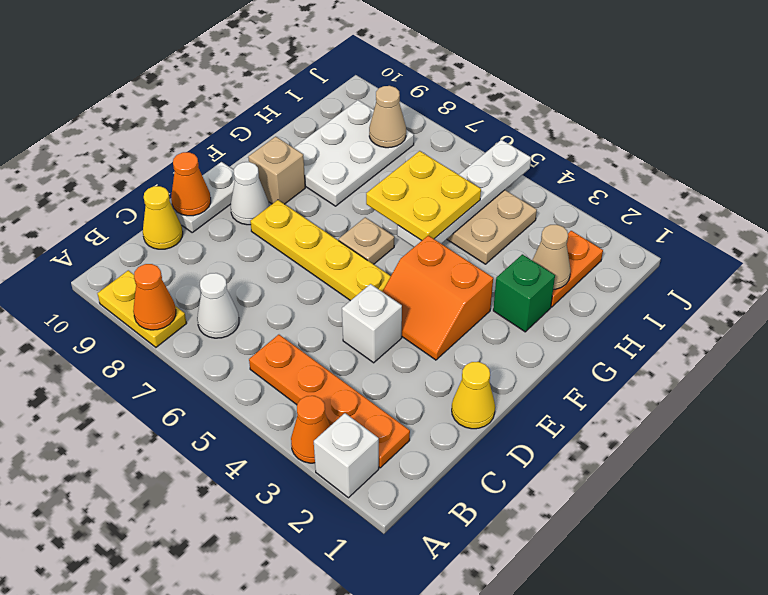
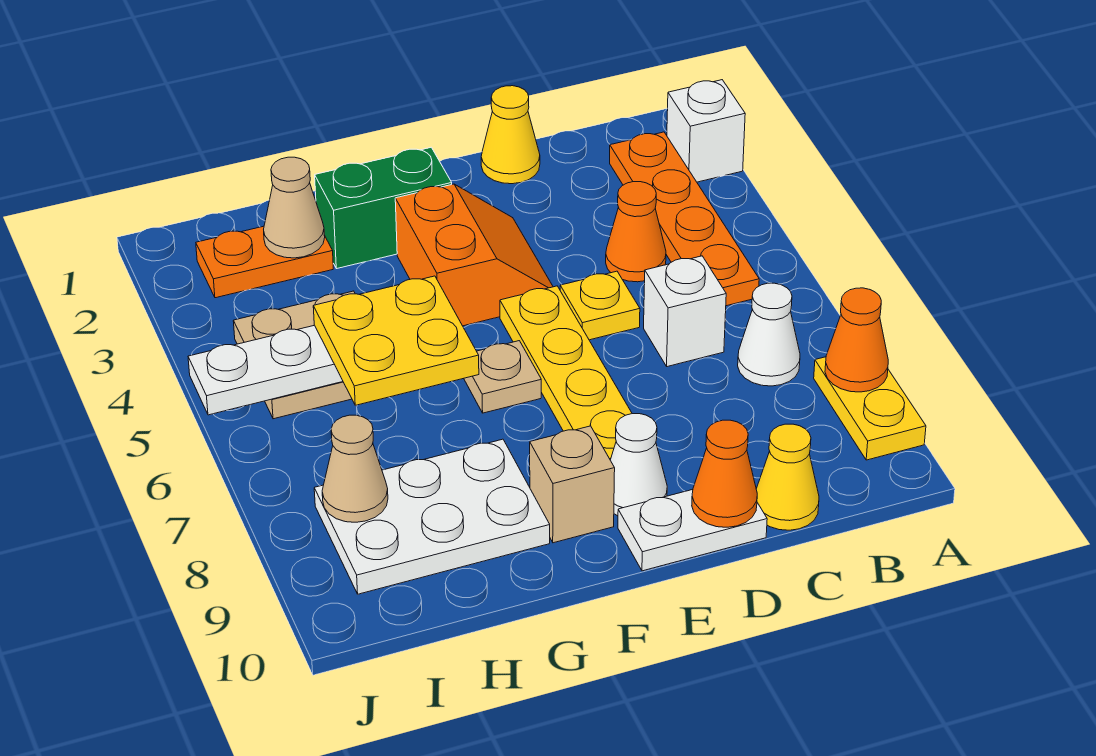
orange cone A3 level 1 -> orange cone C4 level 1
white brick D4 level 1 -> white brick C6 level 1
none -> yellow plate D5 level 1
green brick G2 level 1 -> green brick F2:G2 level 1

